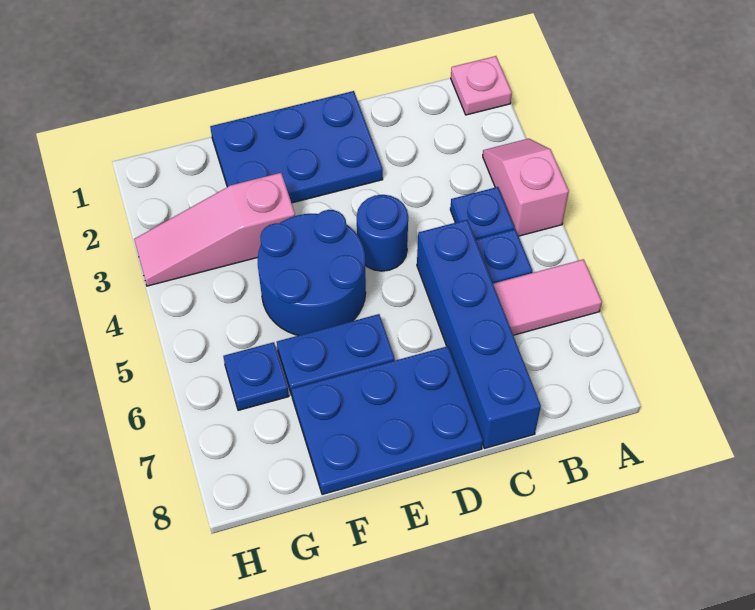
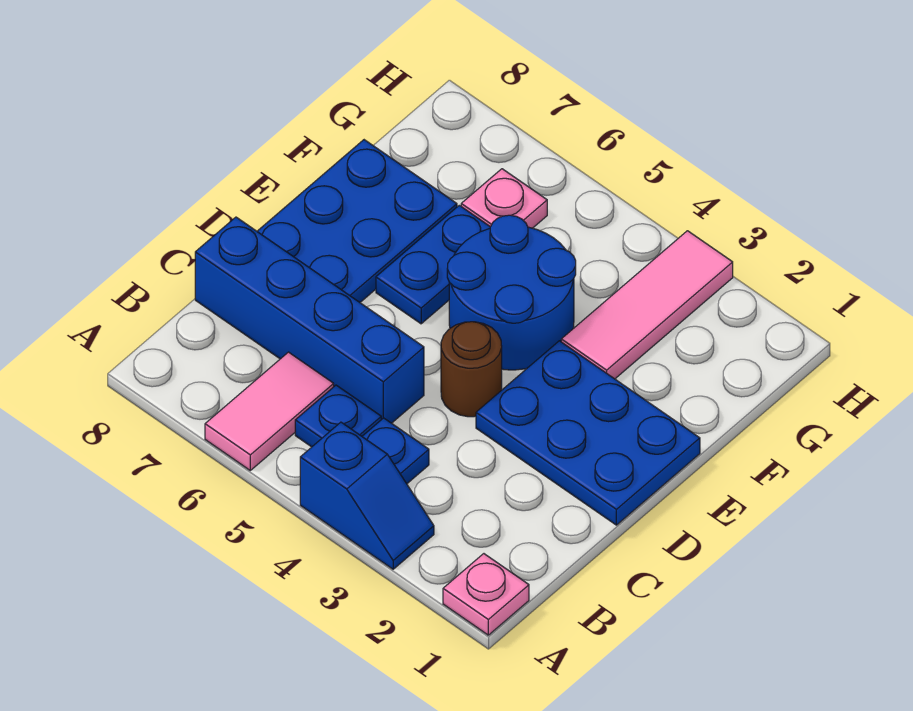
pink slope A3:A4 level 1 top 4 -> blue slope A3:A4 level 1 top 4
blue plate D1:F2 level 1 -> blue plate D1:E3 level 1
blue round brick D4 level 1 -> brown round brick D4 level 1
pink slope F3:H3 level 1 top F -> pink tile F3:H3 level 1
blue plate G6 level 1 -> pink plate G6 level 1

